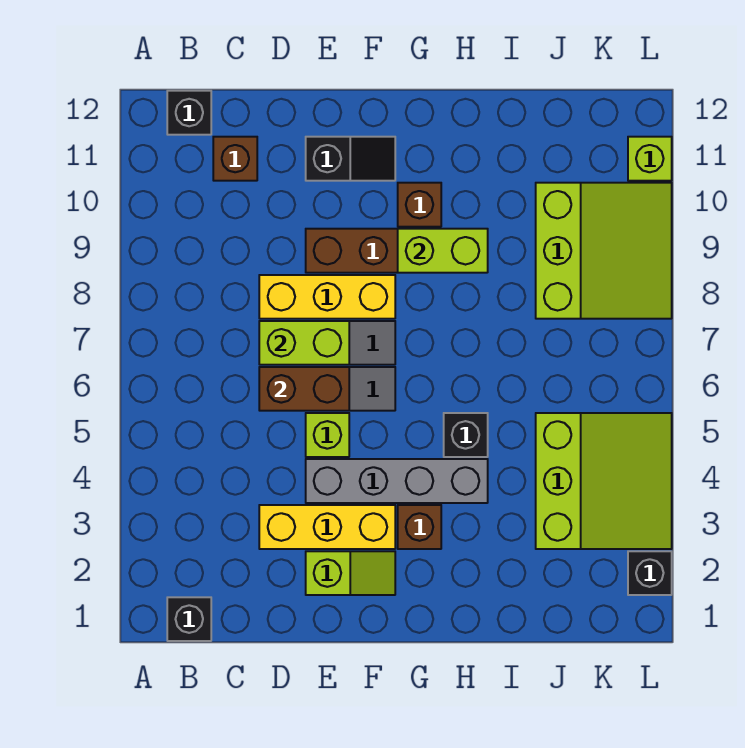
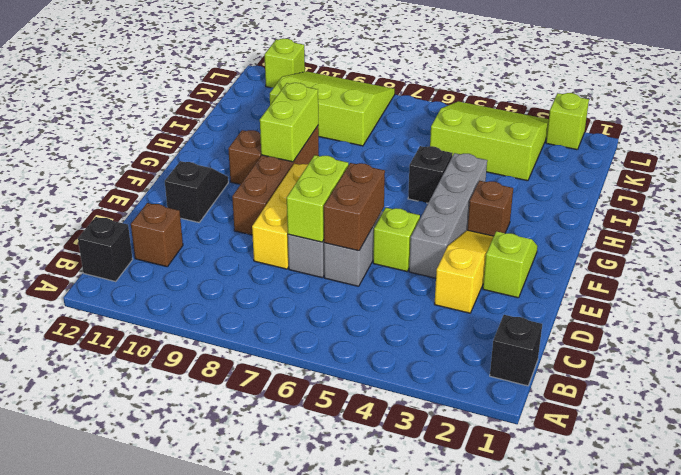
yellow brick D3:F3 level 1 -> yellow slope D3:F3 level 1 top D
black brick L2 level 1 -> lime brick L2 level 1

